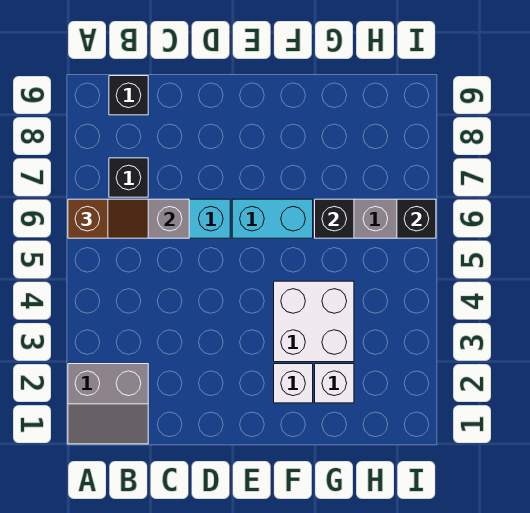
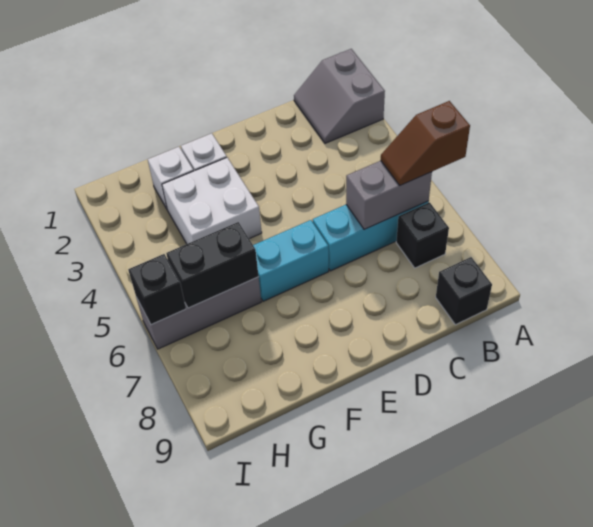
grey slope A1:B2 level 1 top 2 -> grey slope A1:B2 level 1 top A
black brick G6 level 2 -> black brick G6:H6 level 2

